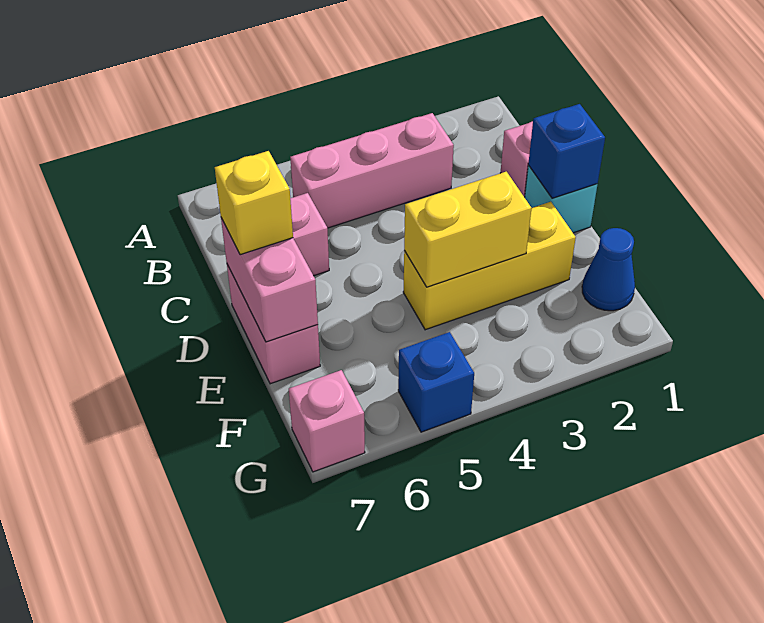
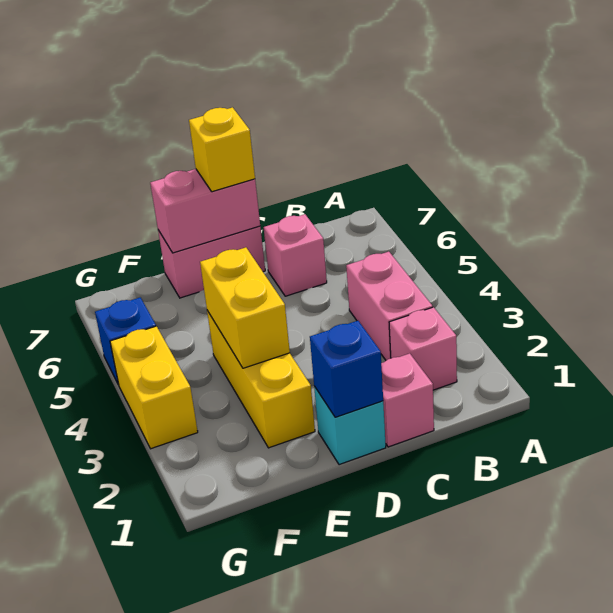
pink brick B3:B5 level 1 -> pink brick B3:B4 level 1
blue cone F1 level 1 -> none
none -> yellow brick G3:G4 level 1
pink brick G7 level 1 -> pink brick B2 level 1

